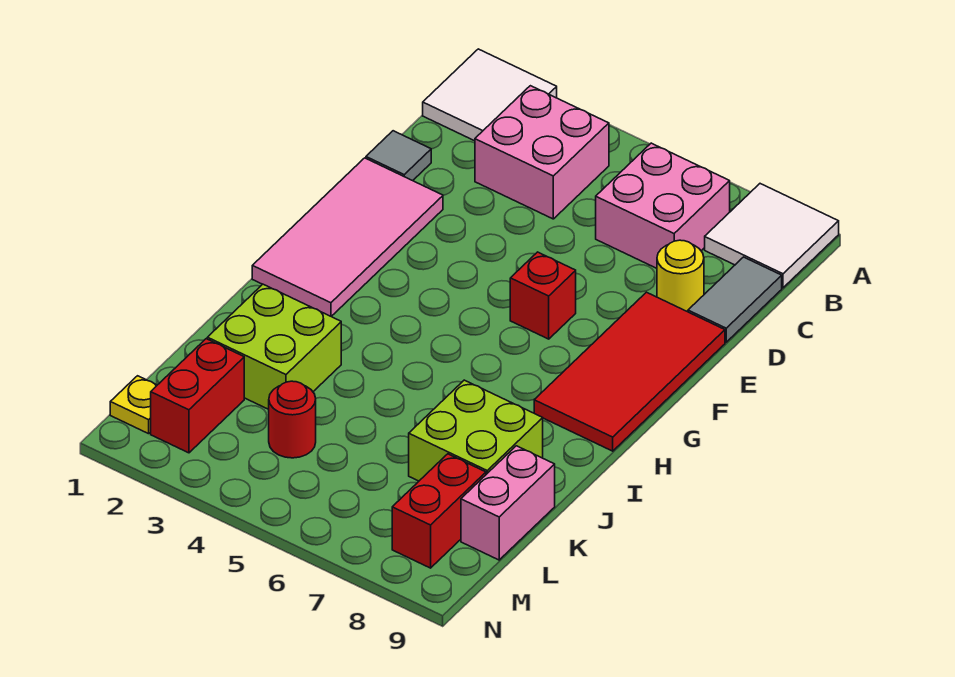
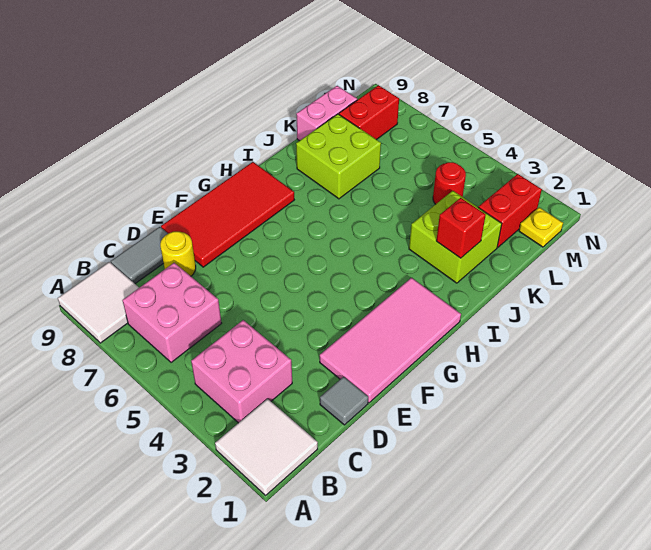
red brick F6 level 1 -> red brick J2 level 2

